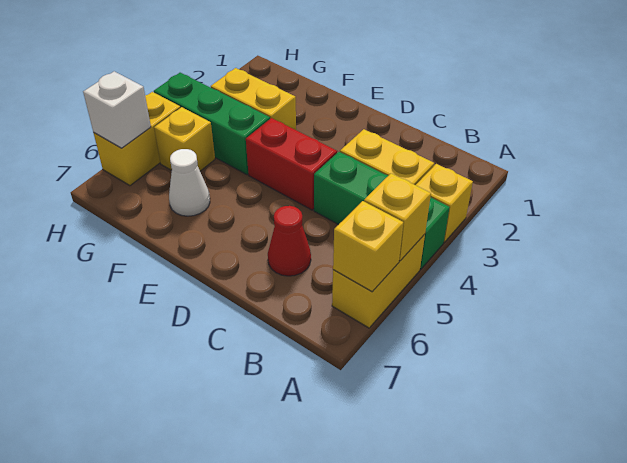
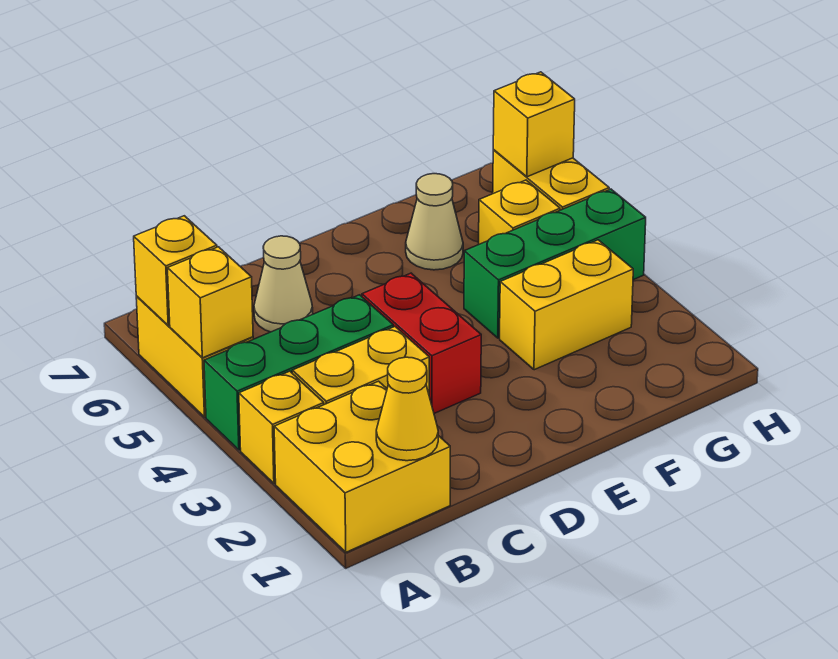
none -> yellow brick A1:B2 level 1
none -> yellow cone B1 level 2
red cone C6 level 1 -> tan cone C6 level 1
red brick D4:E4 level 1 -> red brick D3:D4 level 1
white cone F6 level 1 -> tan cone F6 level 1
white brick H6 level 2 -> yellow brick H6 level 2

